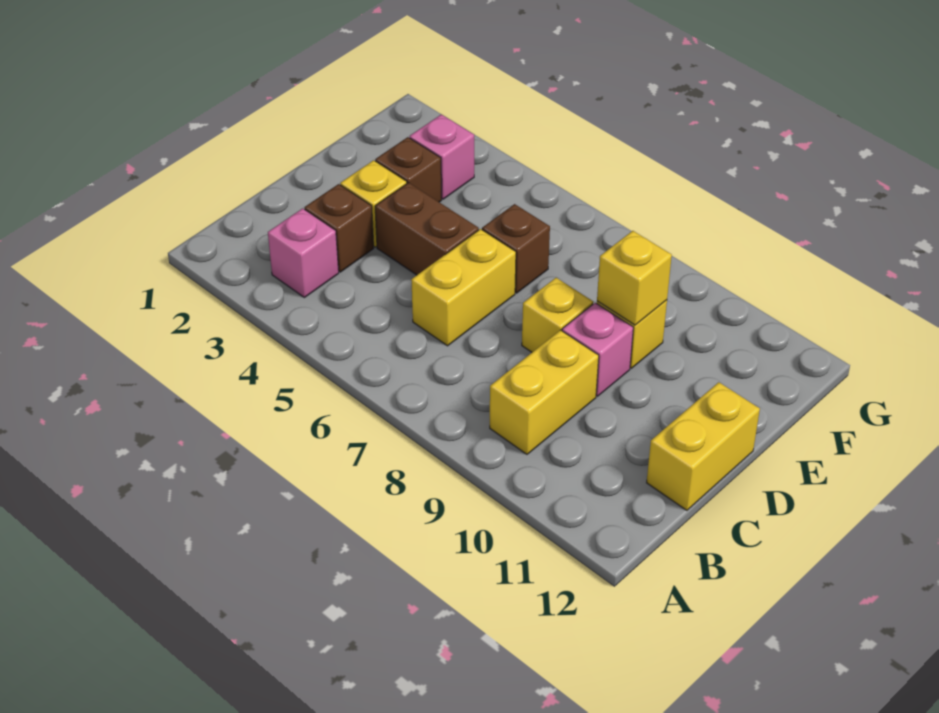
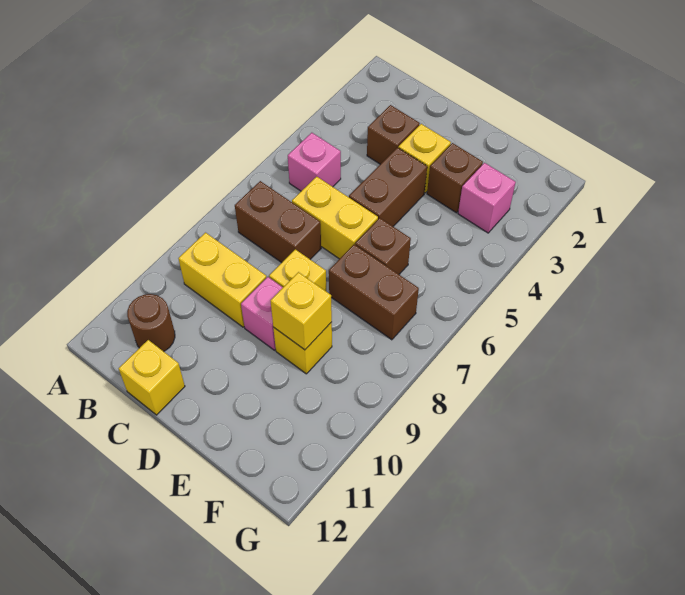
pink brick B3 level 1 -> pink brick B5 level 1
none -> brown brick B7:C7 level 1
none -> brown round brick B11 level 1
yellow brick C12:D12 level 1 -> yellow brick C12 level 1
none -> brown brick E7:F7 level 1

